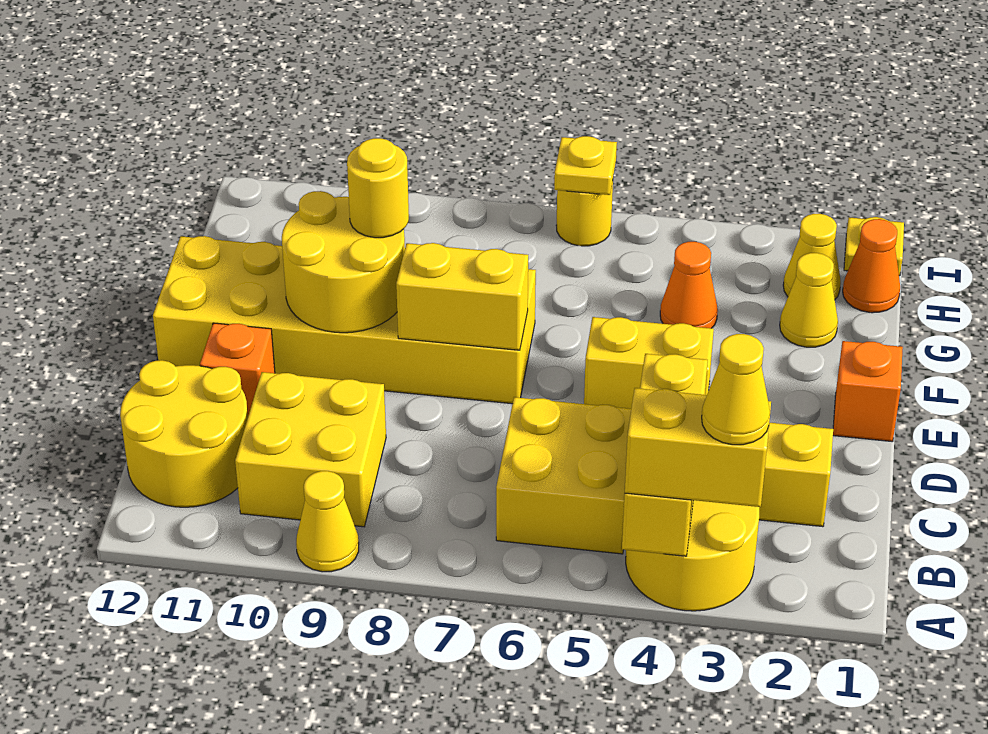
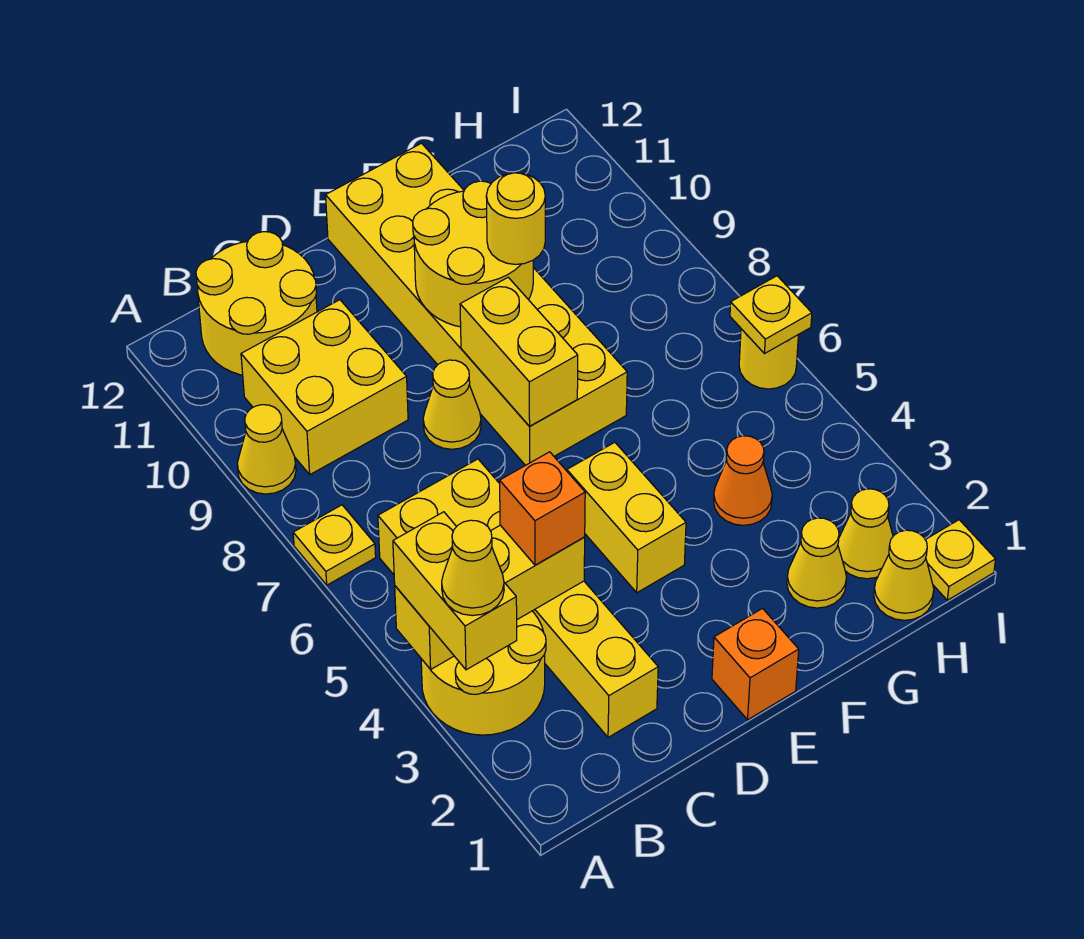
none -> yellow plate A7 level 1
none -> yellow cone D8 level 1
orange brick D11 level 1 -> orange brick C4 level 3
orange cone H1 level 1 -> yellow cone H1 level 1

